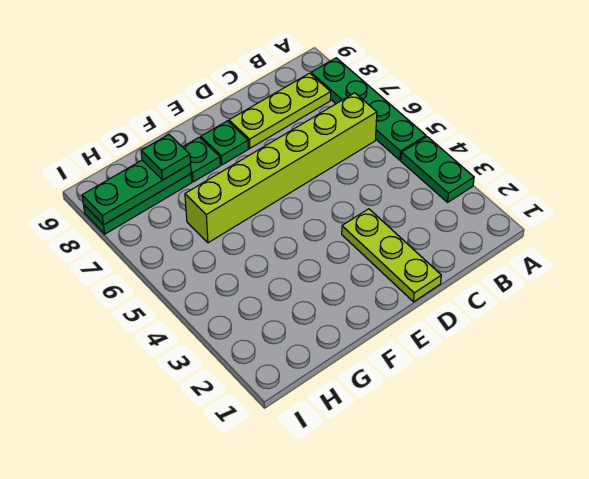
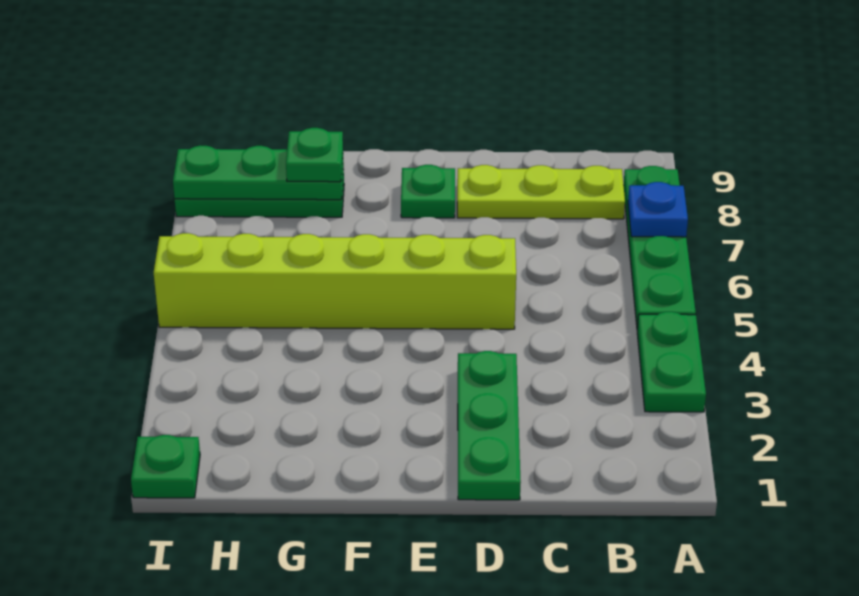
none -> blue plate A7 level 2
lime brick B6:G6 level 1 -> lime brick D5:I5 level 1
lime plate D1:D3 level 1 -> green plate D1:D3 level 1
green plate F8 level 1 -> green plate I1 level 1

